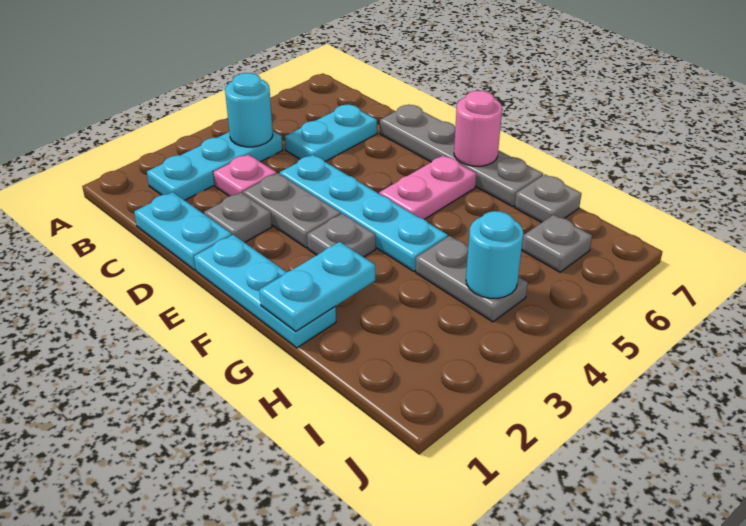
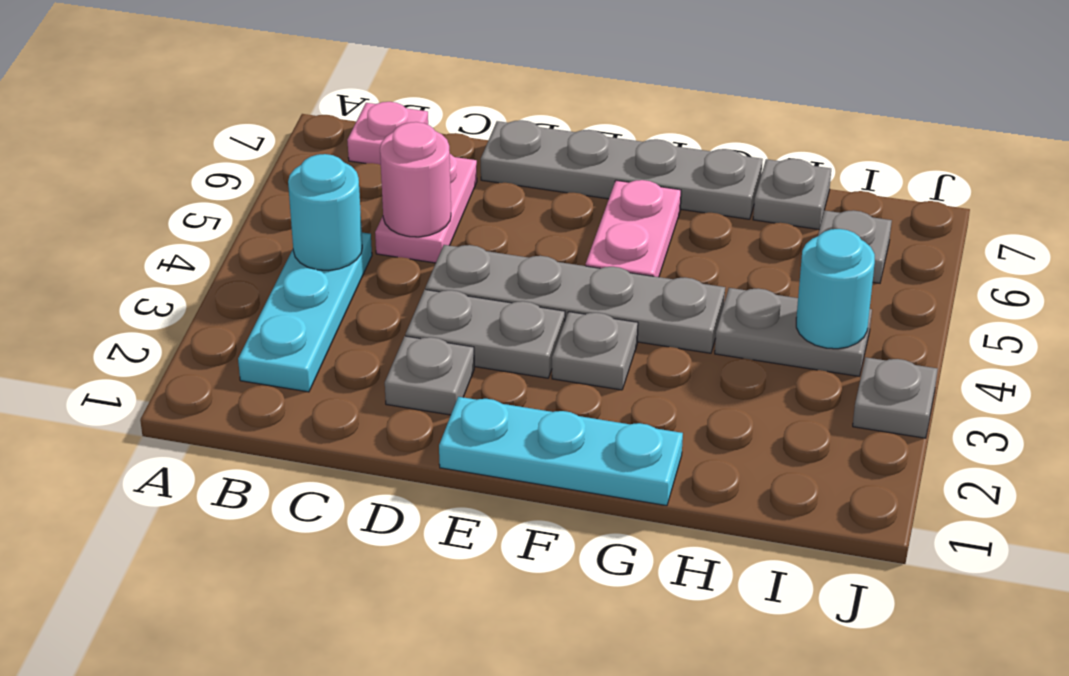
cyan plate C1:D1 level 1 -> none
pink plate C3 level 1 -> pink plate B7 level 1
cyan plate C5:C6 level 1 -> pink plate C5:C6 level 1
cyan plate D4:G4 level 1 -> grey plate D4:G4 level 1
pink round brick F7 level 2 -> pink round brick C5 level 2
cyan plate G1:G2 level 2 -> none
none -> grey plate J3 level 1

